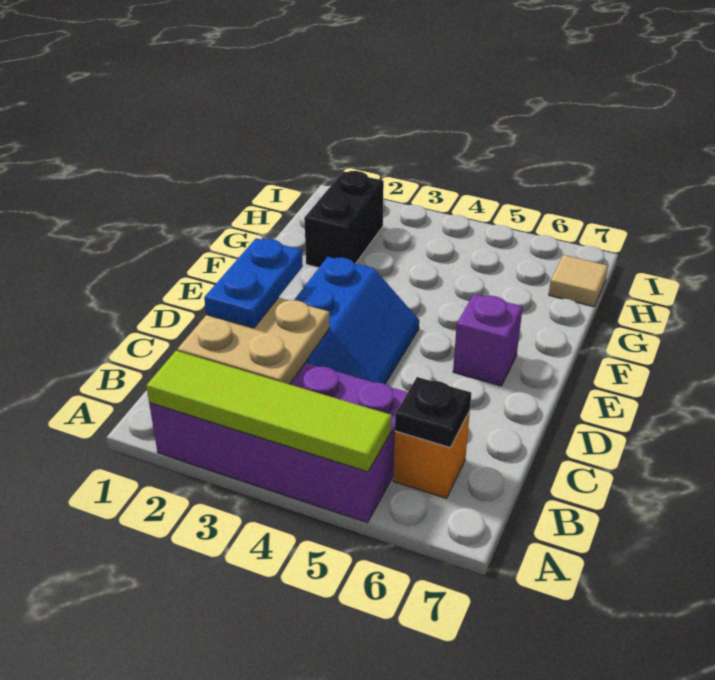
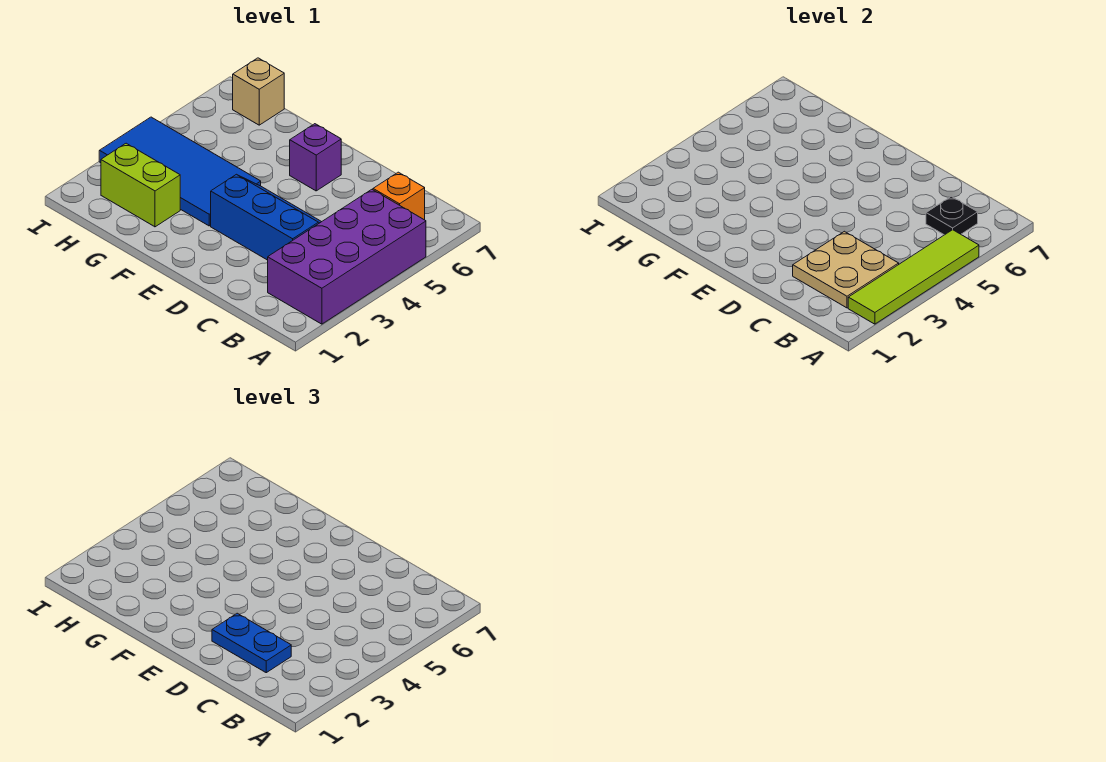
none -> blue tile F3:I4 level 1
black brick G2:H2 level 1 -> lime brick G2:H2 level 1
tan tile H7 level 1 -> tan brick H7 level 1

